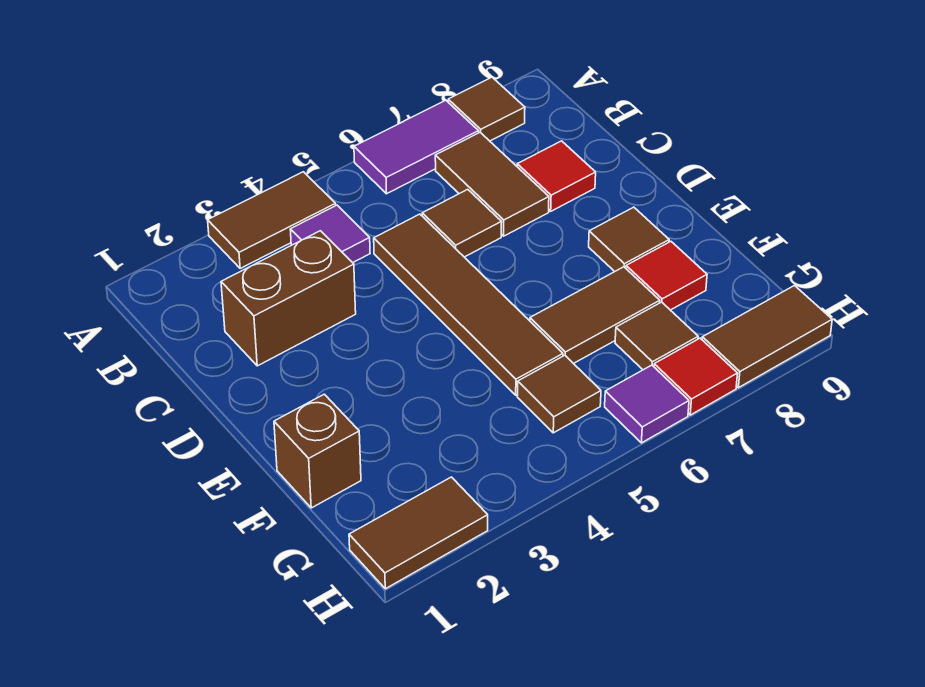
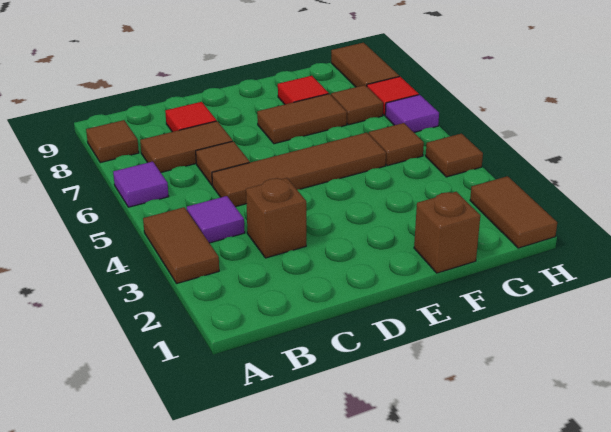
purple tile A6:A7 level 1 -> purple tile A6 level 1
brown brick C2:C3 level 1 -> brown brick C3 level 1
brown tile E8 level 1 -> brown tile H4 level 1
brown tile F6:F7 level 1 -> brown tile E7:F7 level 1

